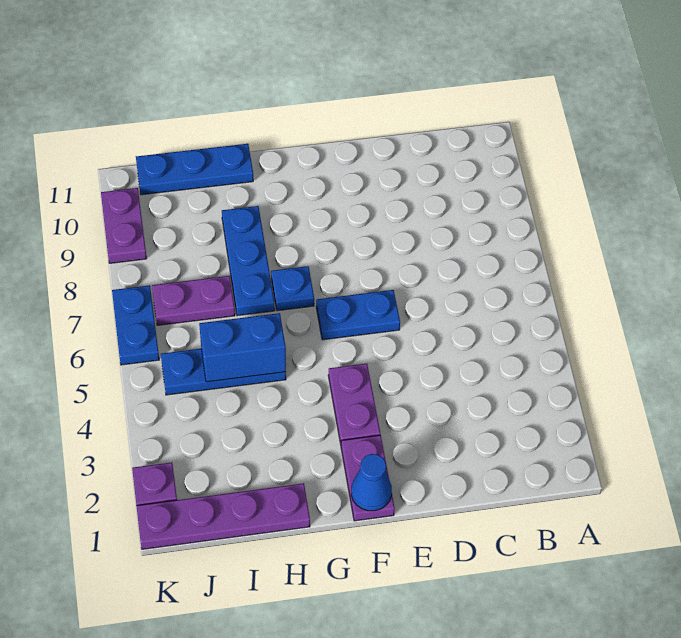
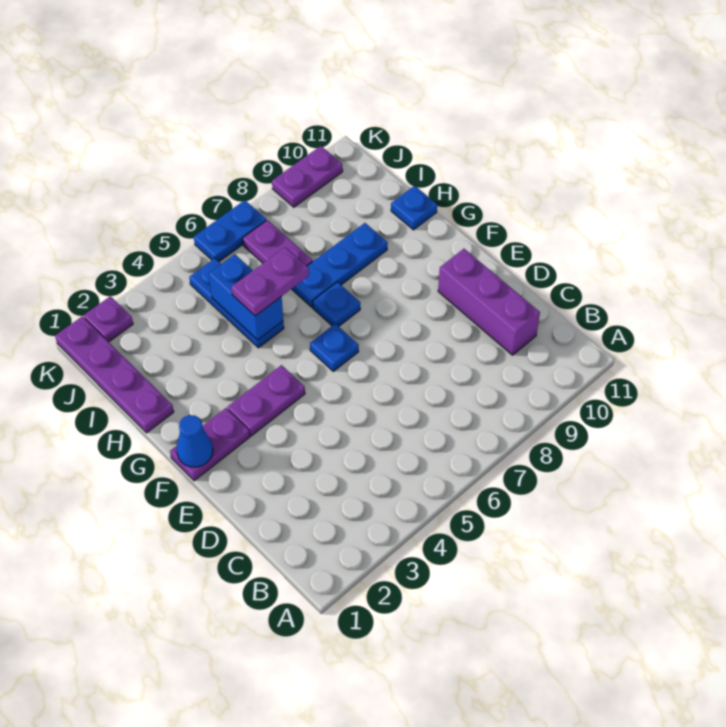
none -> purple brick C10:E10 level 1
blue plate E6:F6 level 1 -> blue plate F6 level 1
none -> purple plate H5:H6 level 3
blue plate H11:J11 level 1 -> blue plate H11 level 1

